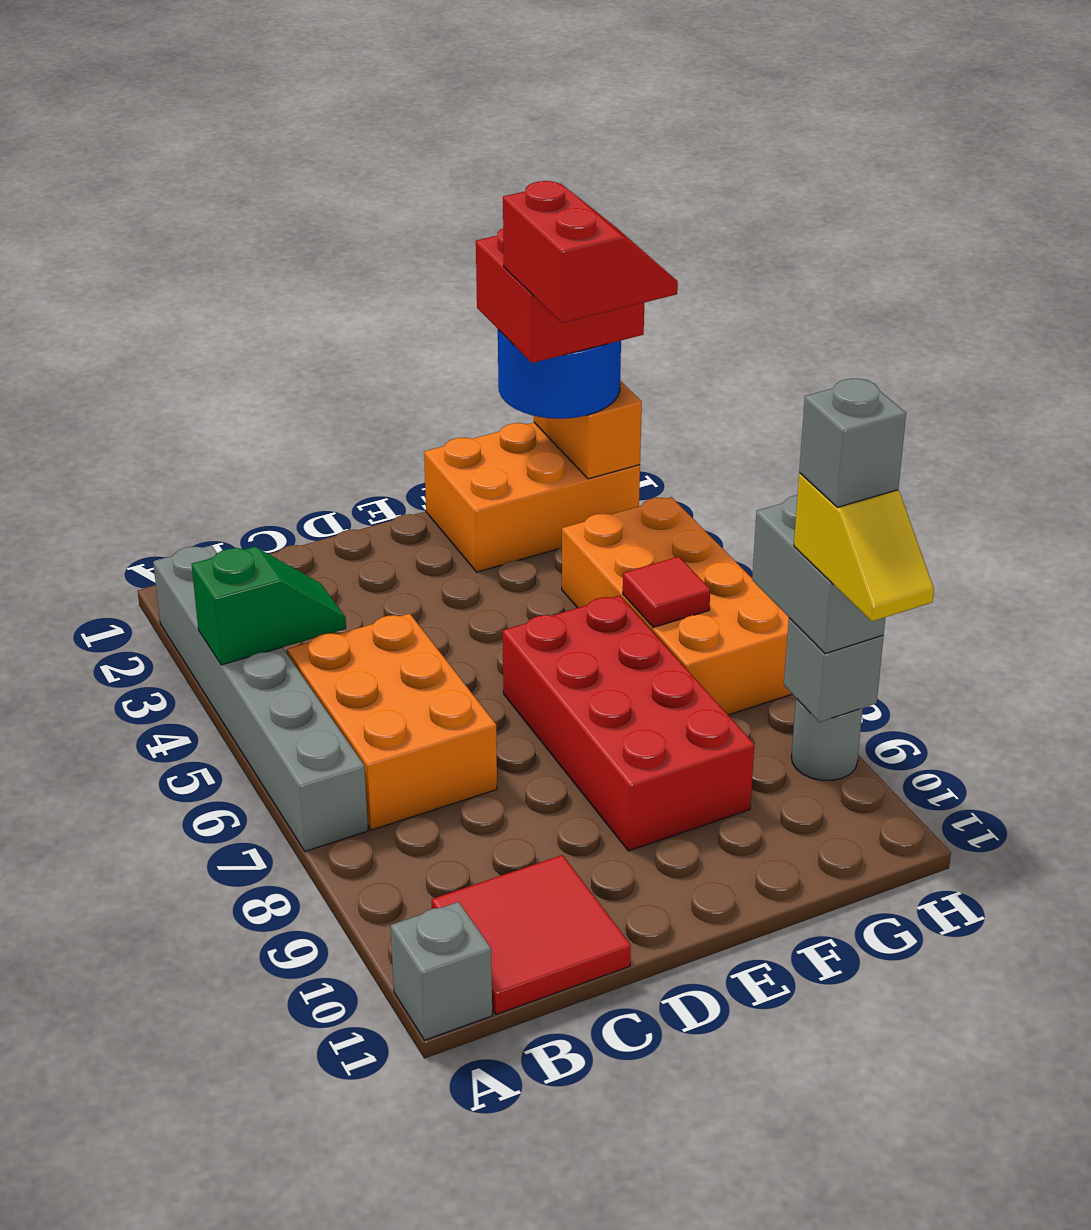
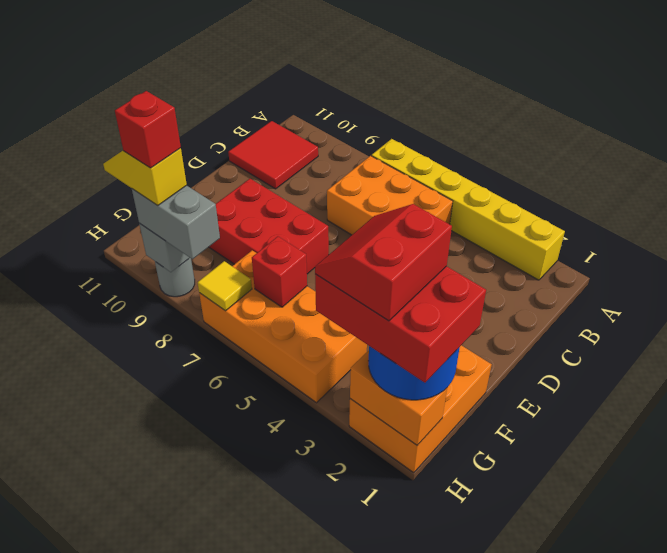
grey brick A2:A7 level 1 -> yellow brick A2:A7 level 1
green slope A4:B4 level 2 top A -> none
grey brick A11 level 1 -> none
red brick E6:F9 level 1 -> red brick E7:F9 level 1
red brick G1:H2 level 4 -> red brick G1:H3 level 4
red slope G2:H3 level 5 top G -> red slope G2:H3 level 5 top 2
red tile G6 level 2 -> red brick G6 level 2
none -> yellow tile H7 level 2
grey brick H9 level 5 -> red brick H9 level 5

